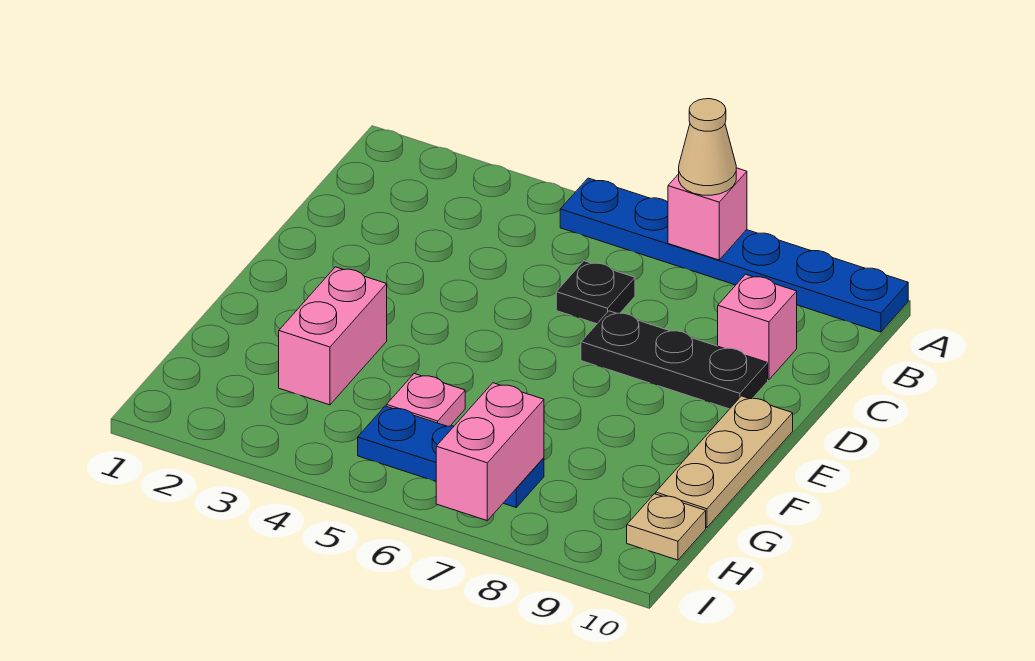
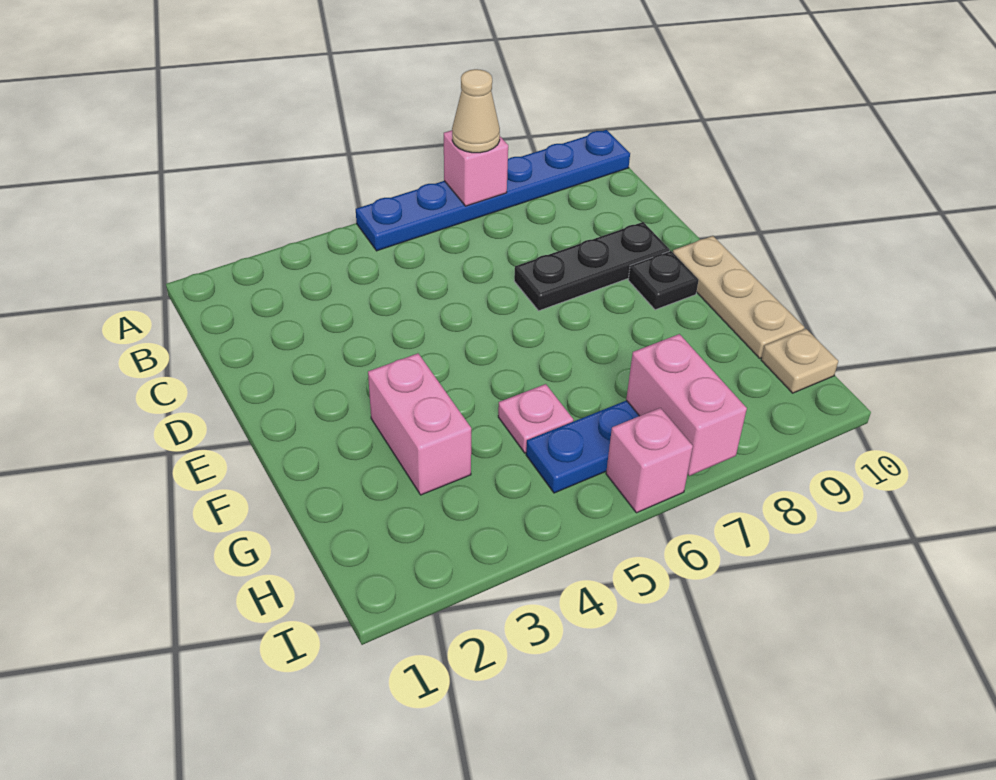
black plate C6 level 1 -> black plate E9 level 1
pink brick C9 level 1 -> pink brick I6 level 1

